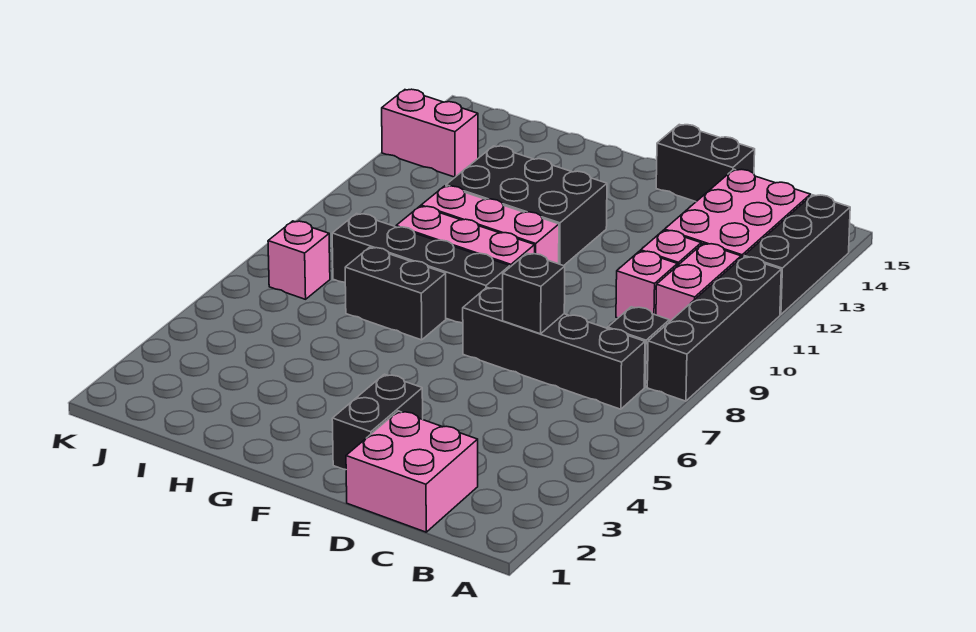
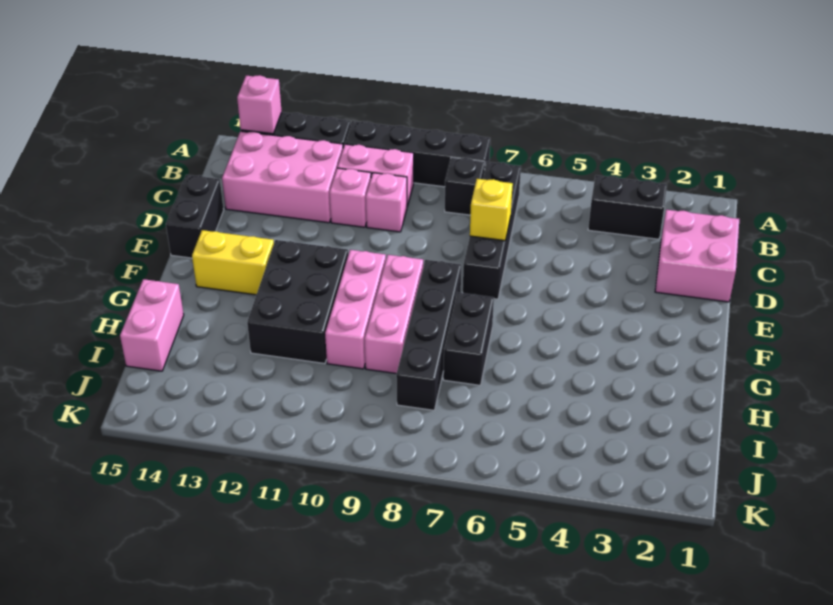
black brick D7 level 2 -> yellow brick D7 level 2
black brick E2:E3 level 1 -> black brick B3:B4 level 1
none -> yellow brick F13:F14 level 1
pink brick J7 level 1 -> pink brick A14 level 2
pink brick J13:K13 level 1 -> pink brick H15:I15 level 1

